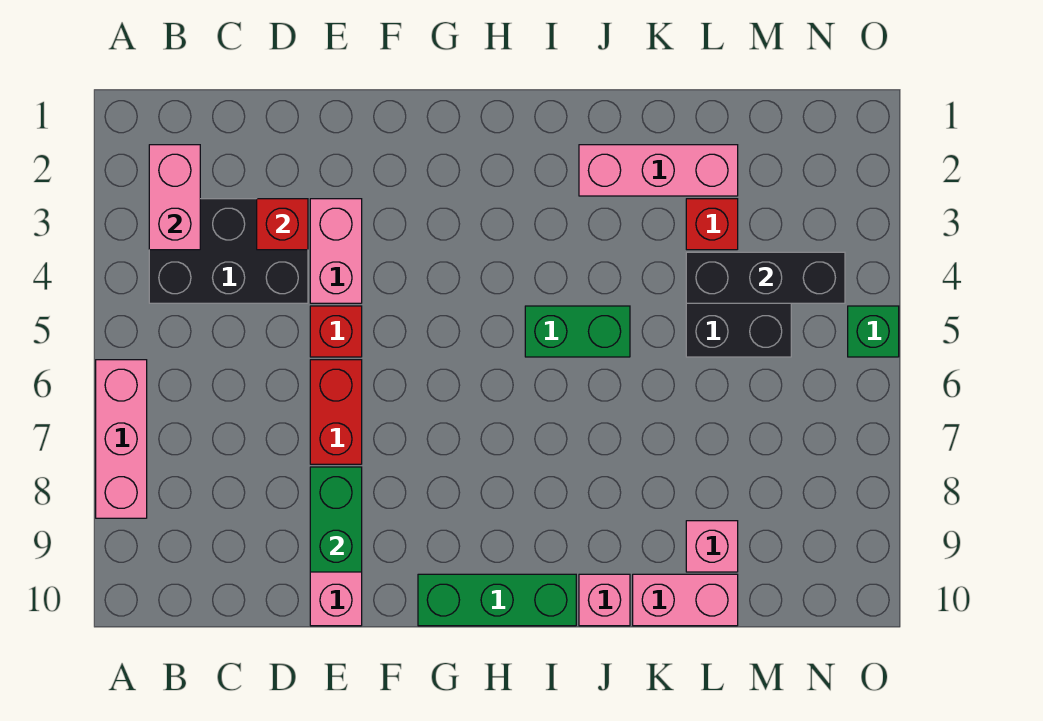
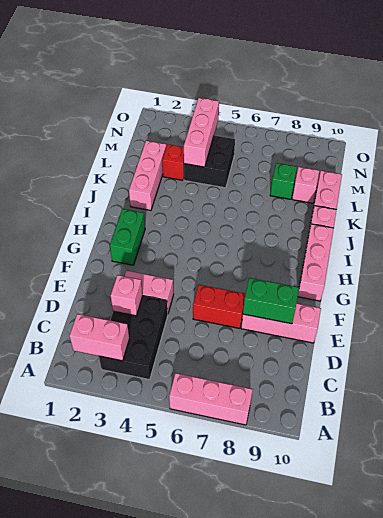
red brick D3 level 2 -> pink brick D3 level 2
red brick E5 level 1 -> none
green brick G10:I10 level 1 -> pink brick G10:I10 level 1
green brick I5:J5 level 1 -> green brick G2:H2 level 1
black brick L4:N4 level 2 -> pink brick L4:N4 level 2
green brick O5 level 1 -> green brick L8 level 1

